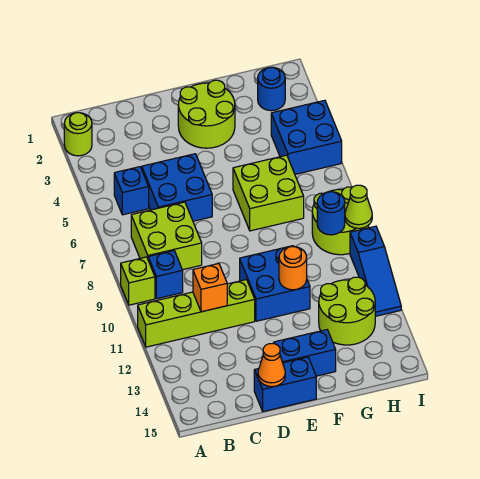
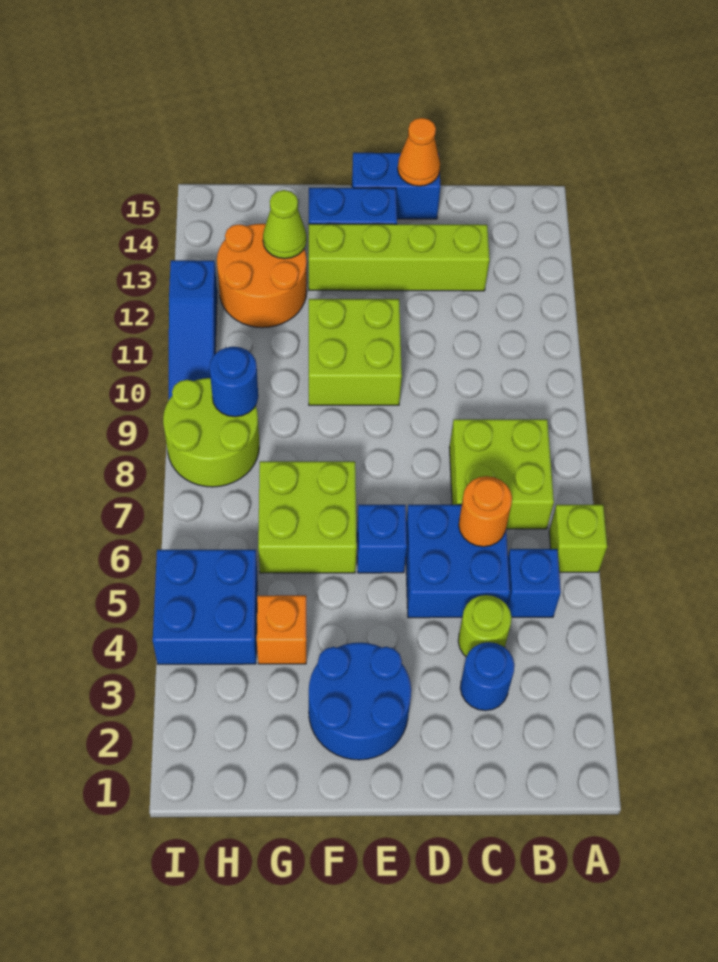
lime round brick A2 level 1 -> lime round brick C4 level 1
lime brick A9 level 1 -> lime brick A6 level 1
lime brick A11:D11 level 1 -> lime brick C13:F13 level 1
blue brick B9 level 1 -> blue brick E6 level 1
orange brick C11 level 2 -> orange brick G4 level 1
lime round brick E2:F3 level 1 -> blue round brick E2:F3 level 1
blue brick E10:F11 level 1 -> lime brick E10:F11 level 1
orange round brick F11 level 2 -> orange round brick C6 level 2
lime round brick G12:H13 level 1 -> orange round brick G12:H13 level 1
blue round brick H2 level 1 -> blue round brick C3 level 1
lime cone I9 level 2 -> lime cone G13 level 2
blue slope I10:I12 level 1 top 10 -> blue slope I10:I12 level 1 top 12

